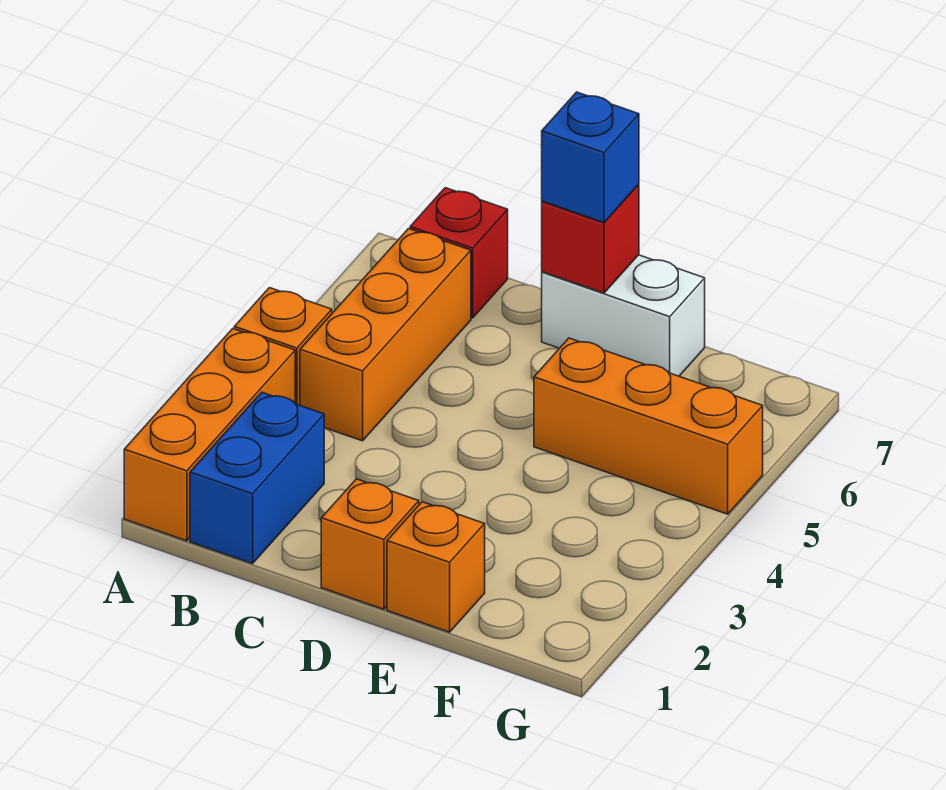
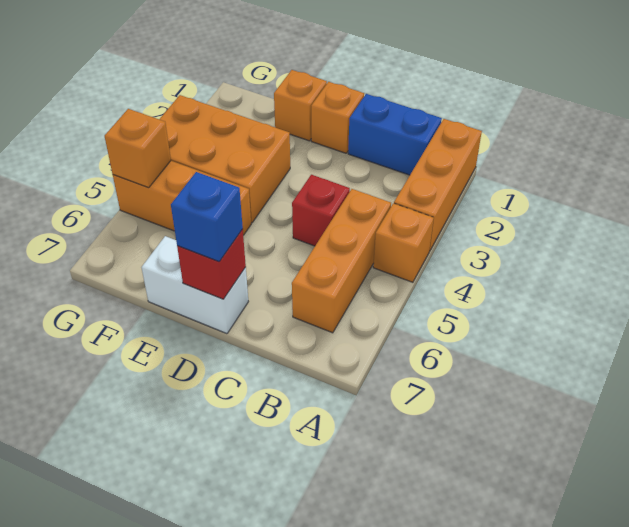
blue brick B1:B2 level 1 -> blue brick B1:C1 level 1
red brick B7 level 1 -> red brick C4 level 1
none -> orange brick E3:G4 level 1
none -> orange brick G5 level 2

